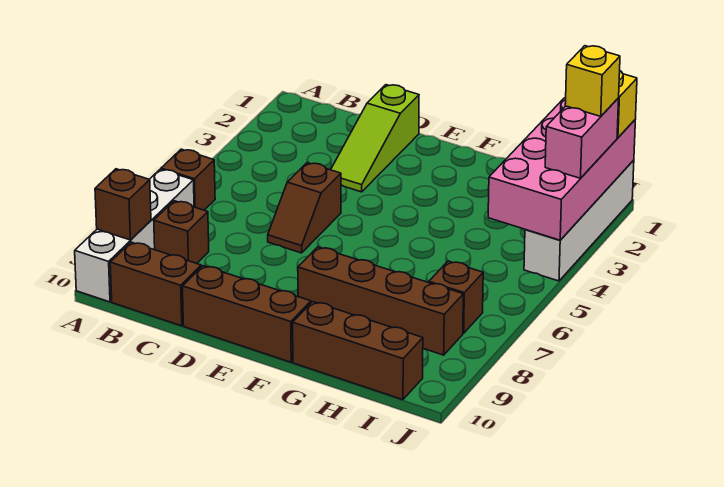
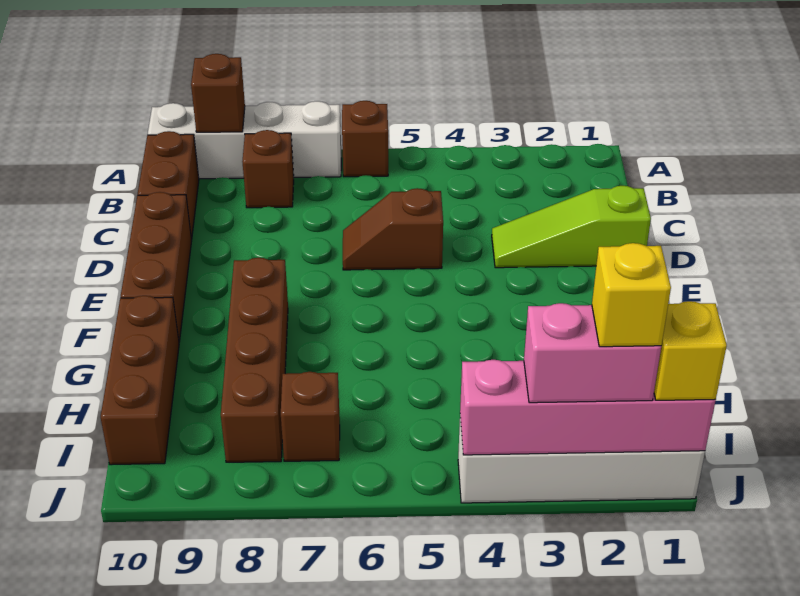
pink brick I1:J4 level 2 -> pink brick J1:J4 level 2

